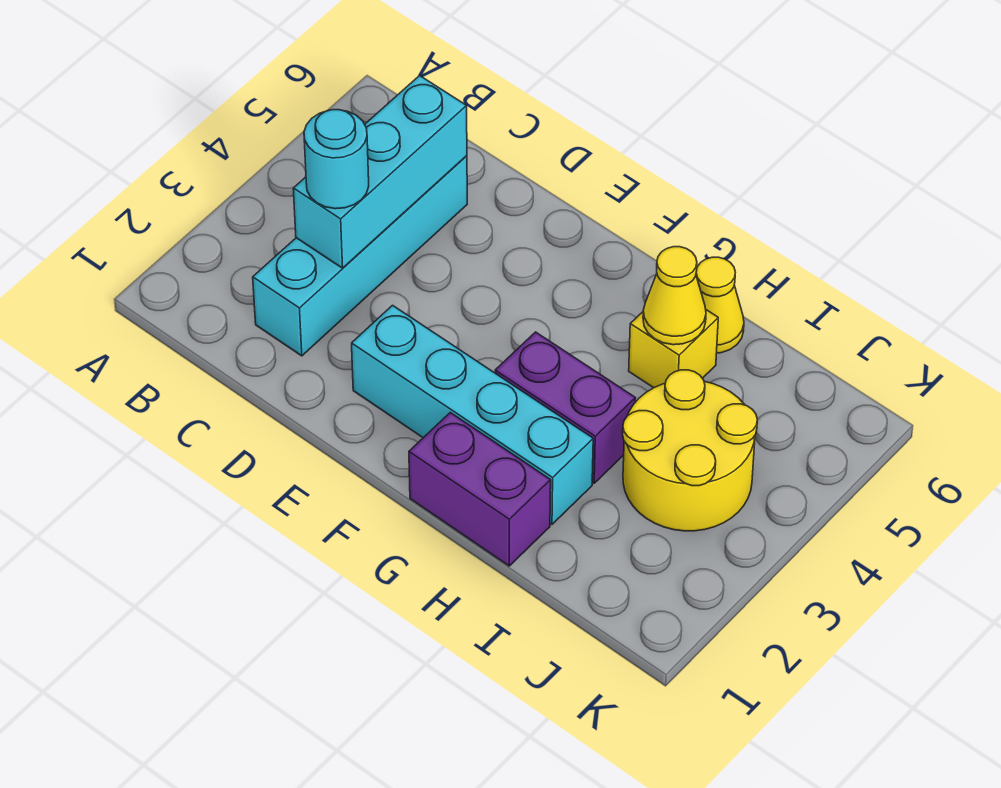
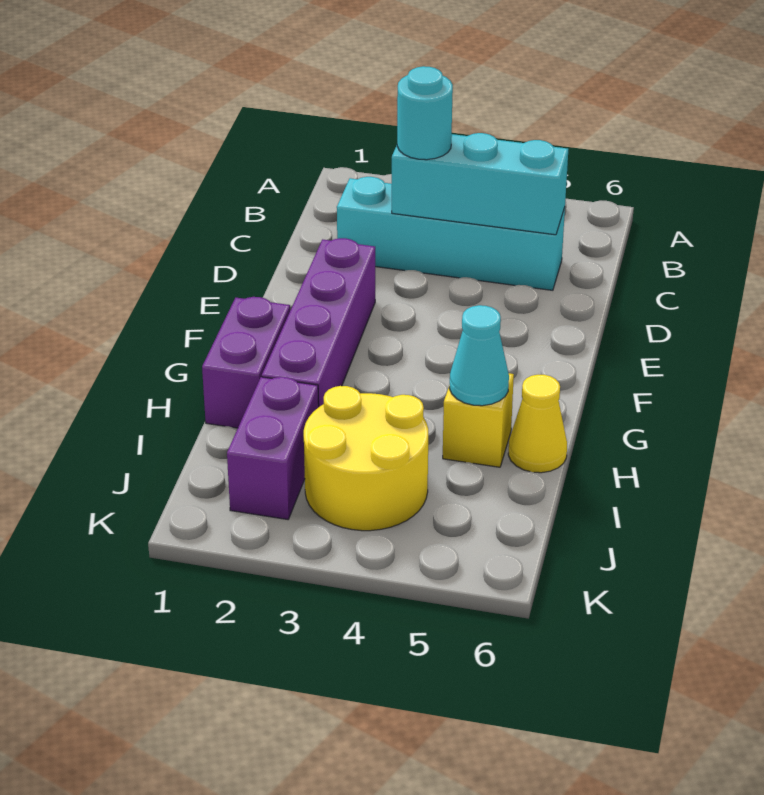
cyan brick E2:H2 level 1 -> purple brick E2:H2 level 1
purple brick G3:H3 level 1 -> purple brick I2:J2 level 1
yellow cone H5 level 2 -> cyan cone H5 level 2

